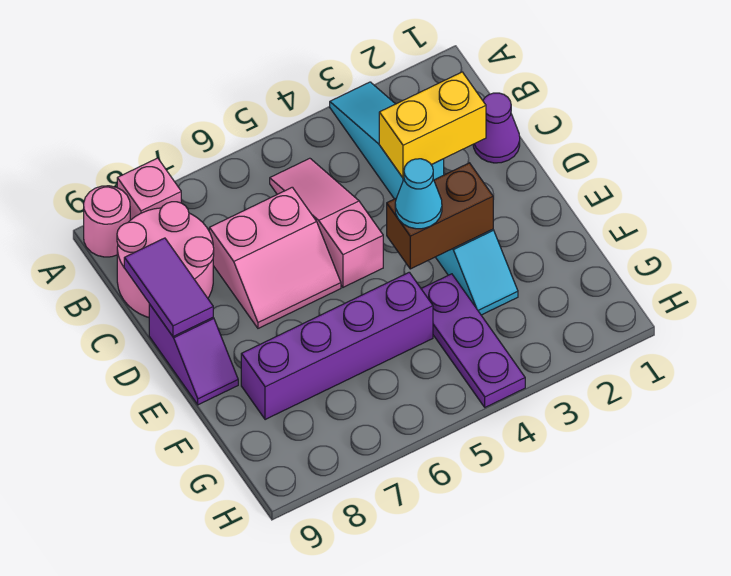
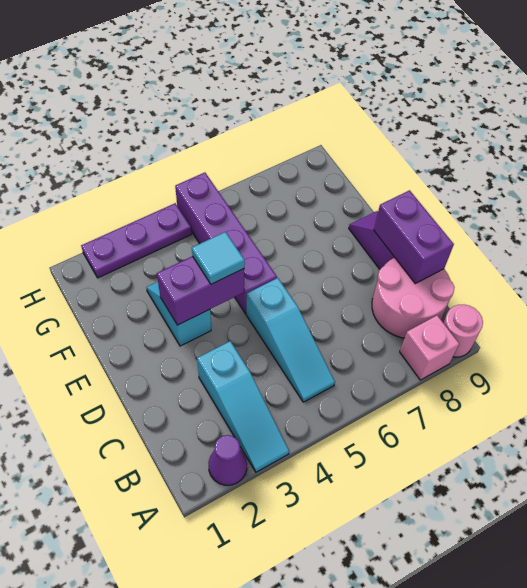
pink slope B5:D5 level 1 top D -> cyan slope B5:D5 level 1 top D
purple cone C1 level 1 -> purple cone A2 level 1
yellow brick C2:C3 level 2 -> none
pink slope C6:D7 level 1 top C -> none
purple tile C9:D9 level 2 -> purple brick C9:D9 level 2
brown brick E3:E4 level 2 -> purple brick E3:E4 level 2
cyan cone E4 level 3 -> cyan tile E4 level 3
purple plate F4:H4 level 1 -> purple plate H2:H4 level 1
purple brick F5:F8 level 1 -> purple brick E5:H5 level 1

